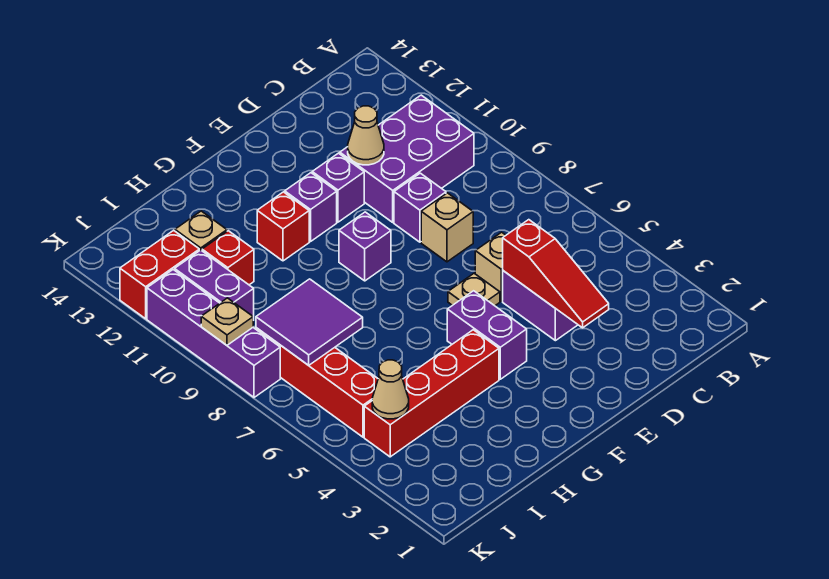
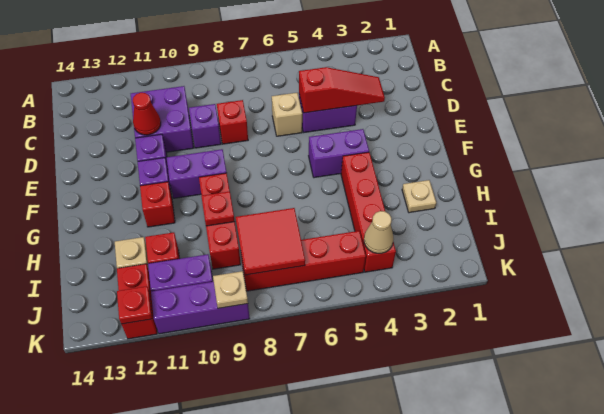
purple brick B10:D11 level 1 -> purple brick C10:D11 level 1
tan brick D8 level 1 -> red brick D8 level 1
tan cone D11 level 2 -> red cone D11 level 2
tan plate E6 level 1 -> tan plate H2 level 1
purple brick F9 level 1 -> purple brick F9:F10 level 1
none -> red brick G9:I9 level 1
none -> red plate H9 level 2
purple tile I7:J8 level 2 -> red tile I7:J8 level 2
purple brick K8:K11 level 1 -> purple brick K9:K11 level 1
none -> red plate K12 level 2

